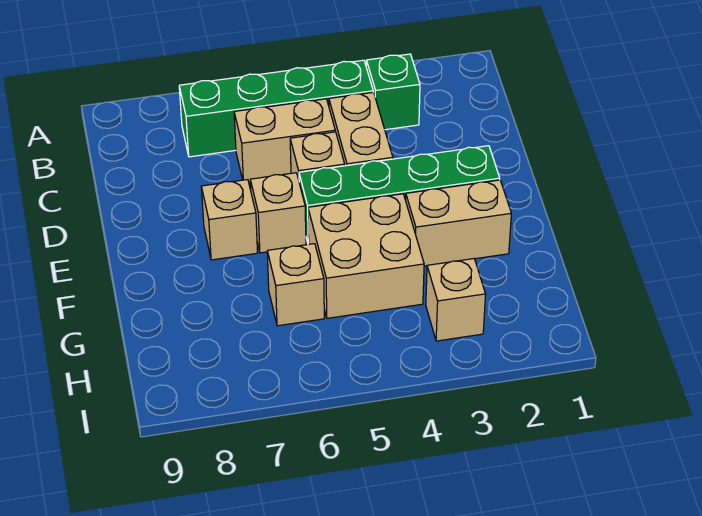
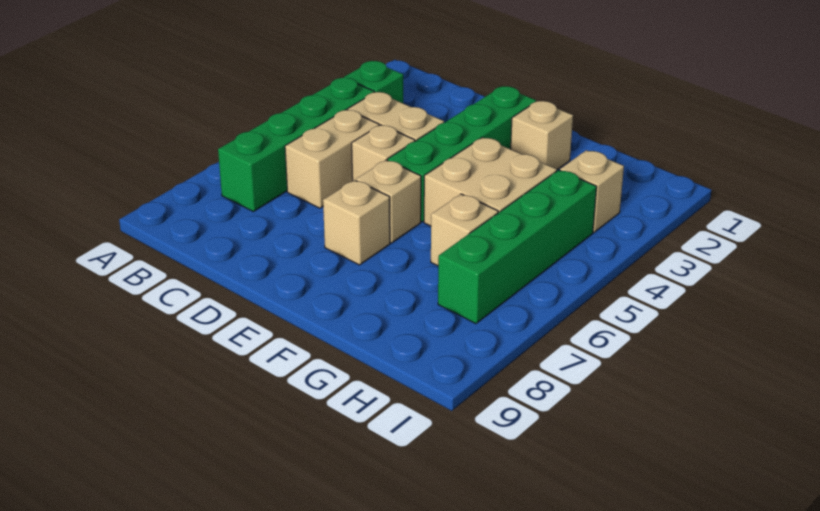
tan brick F2:F3 level 1 -> tan brick F2 level 1
none -> green brick H4:H7 level 1

